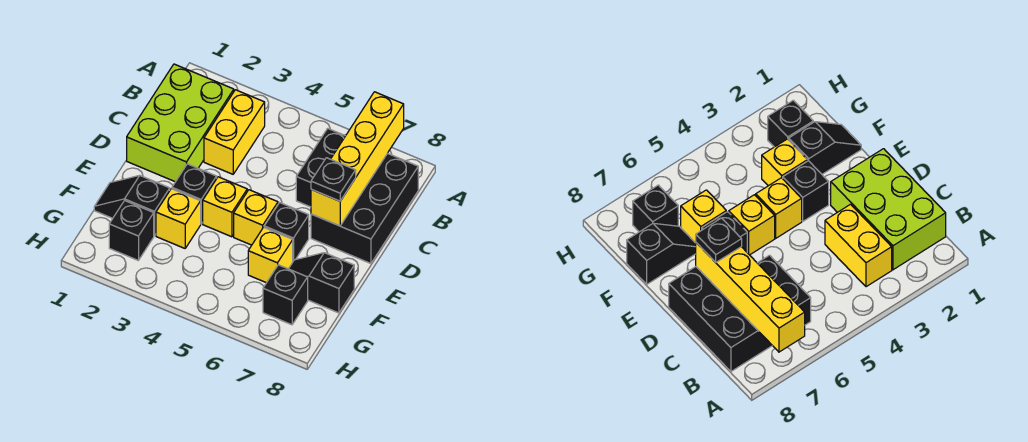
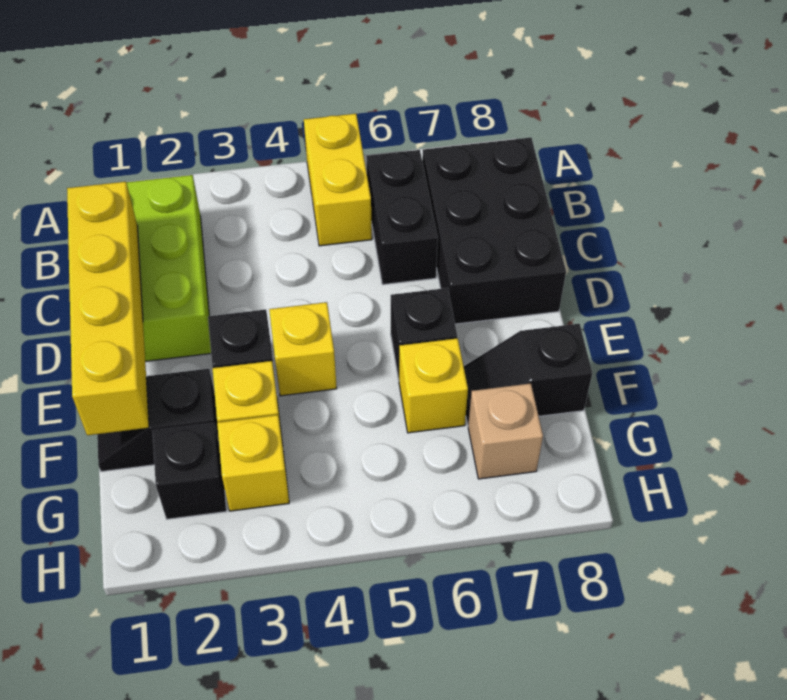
yellow brick A7:D7 level 2 -> yellow brick C1:F1 level 2
yellow brick B3:C3 level 1 -> yellow brick A5:B5 level 1
black plate D7 level 3 -> none
yellow brick E5 level 1 -> yellow brick G3 level 1
black brick G7 level 1 -> tan brick G7 level 1

